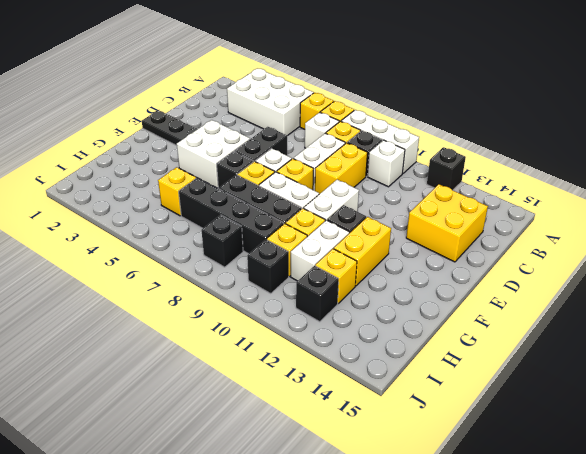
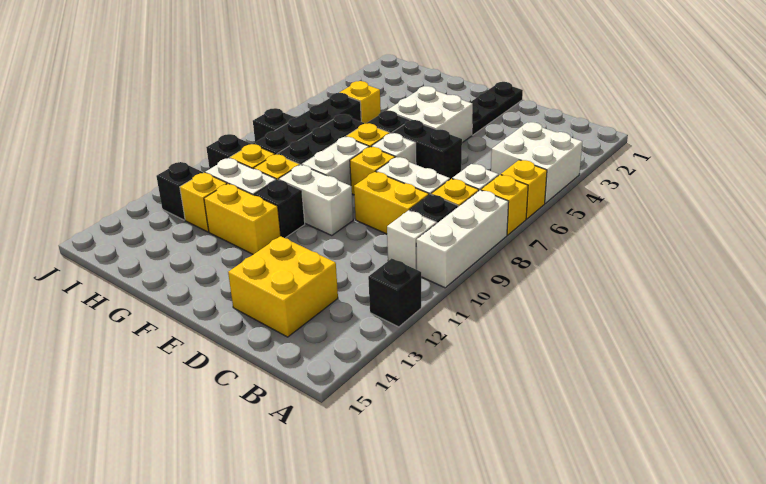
white brick A3:B5 level 1 -> white brick A4:B5 level 1

